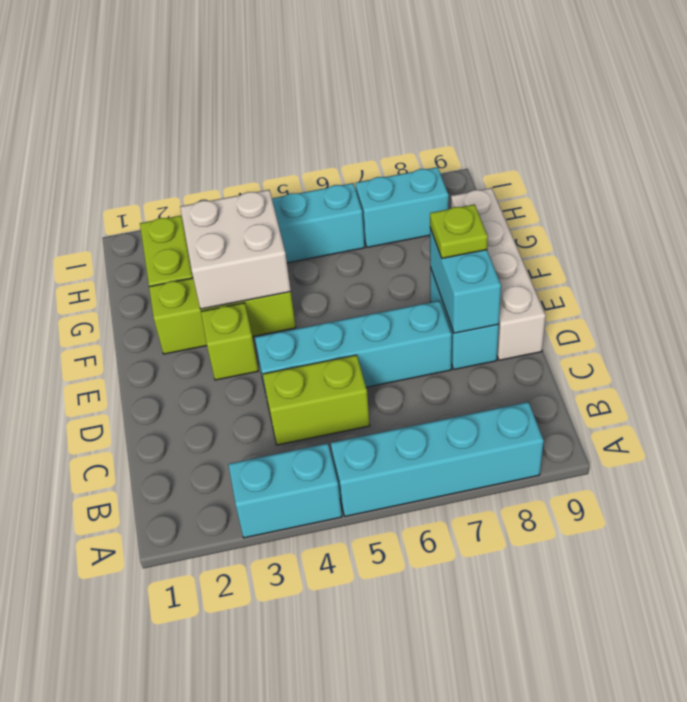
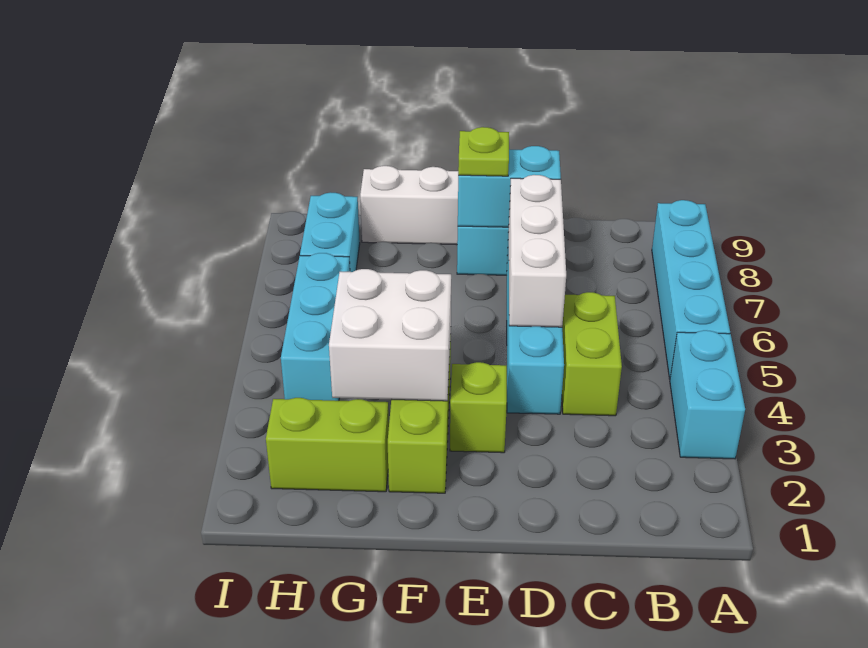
none -> white brick D5:D7 level 2

